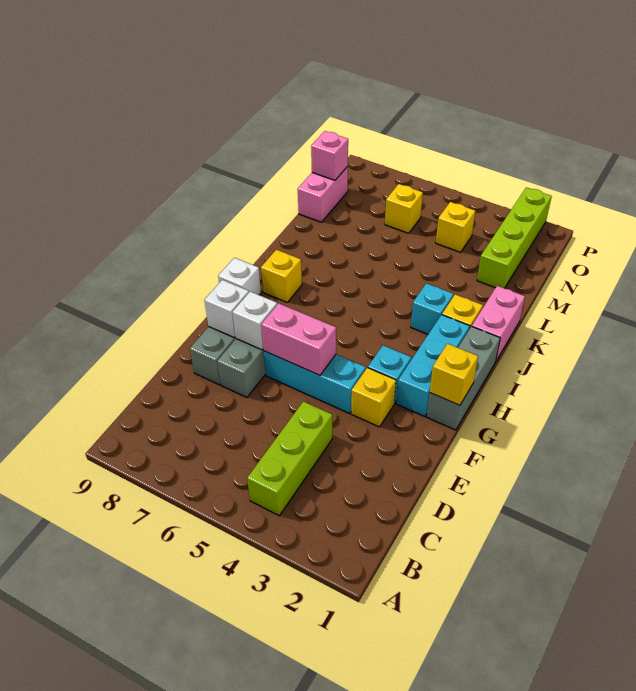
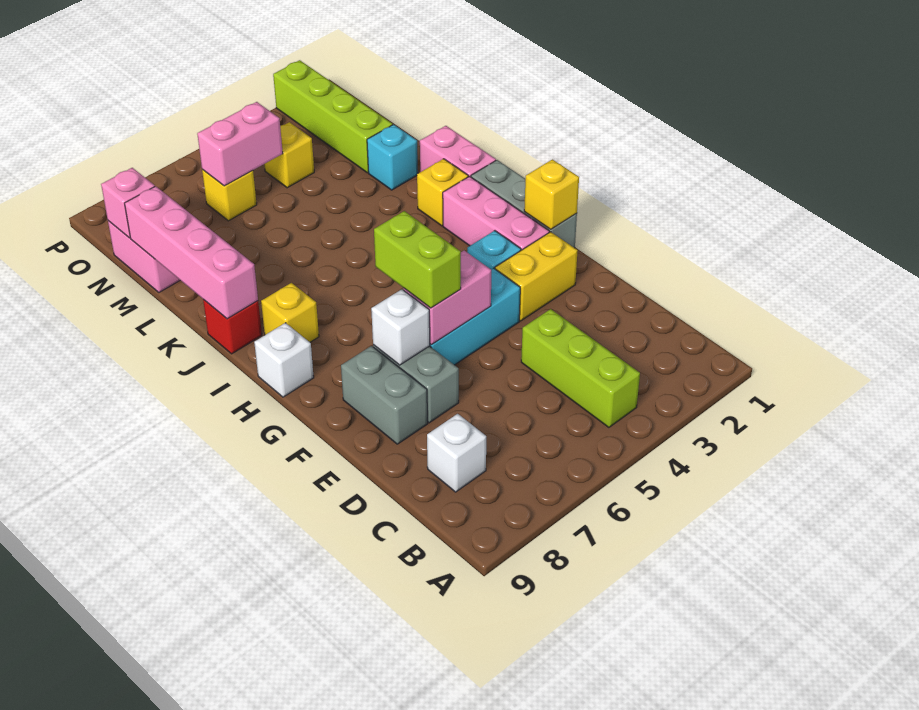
yellow brick F3 level 1 -> yellow brick F2:F3 level 1
none -> lime brick F6:G6 level 3
white brick F8 level 2 -> white brick C8 level 1
cyan brick G2:I2 level 1 -> pink brick G2:I2 level 1
cyan brick J3 level 1 -> cyan brick L2 level 1
none -> red brick J9 level 1
none -> pink brick J9:M9 level 2
none -> pink brick N5:N6 level 2

